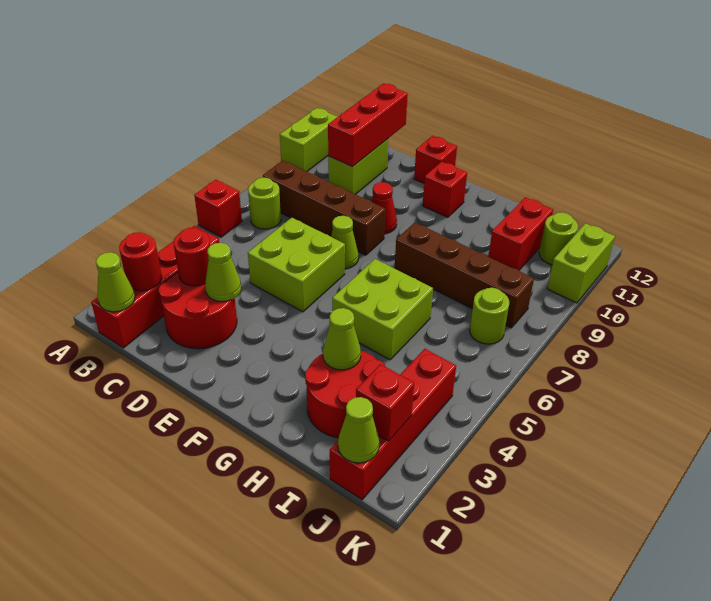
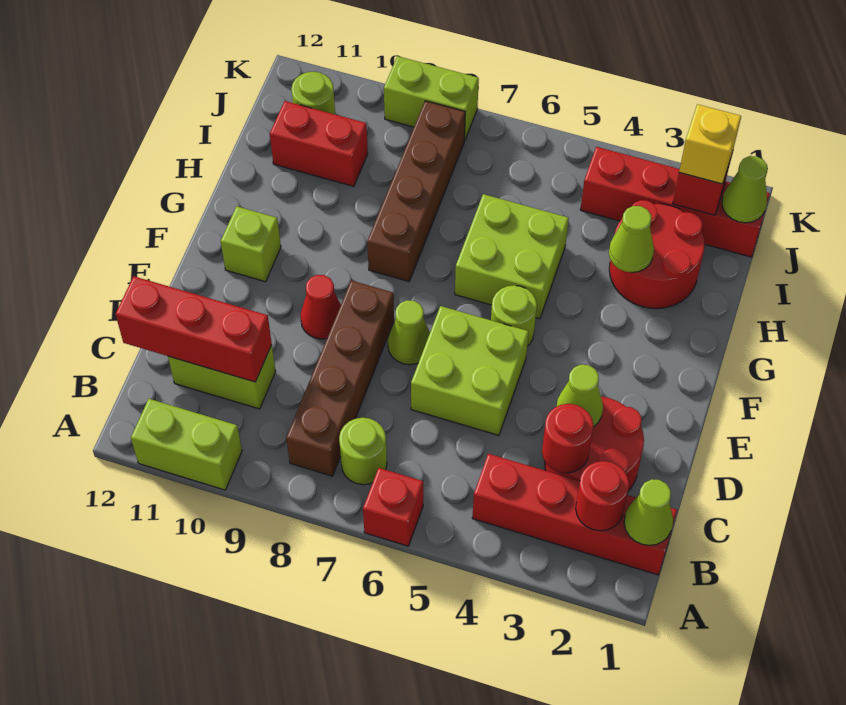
red brick E12 level 1 -> none
red brick F11 level 1 -> lime brick F11 level 1
none -> yellow brick J2 level 3
lime round brick J7 level 1 -> lime round brick F5 level 1
lime brick K10:K11 level 1 -> lime brick K8:K9 level 1

